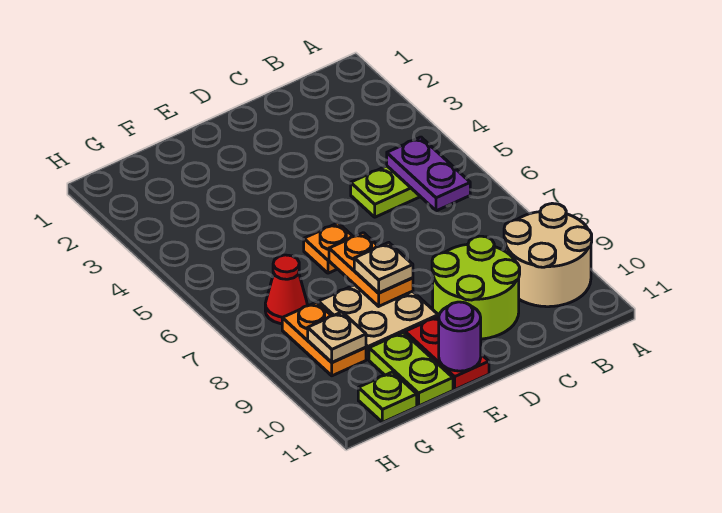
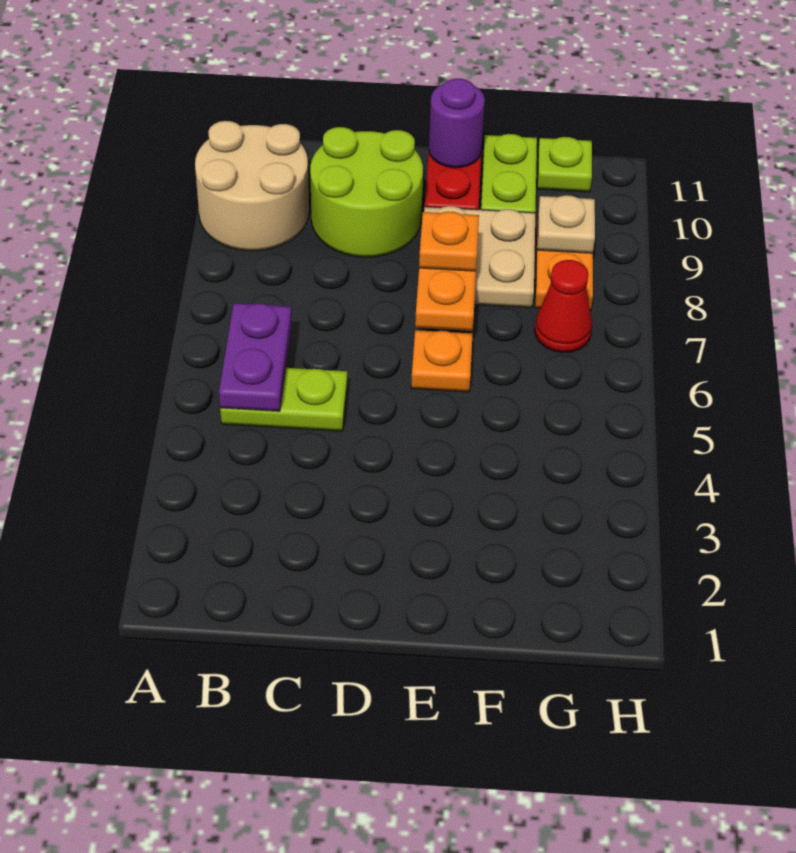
tan plate E8 level 3 -> orange plate E8 level 3

